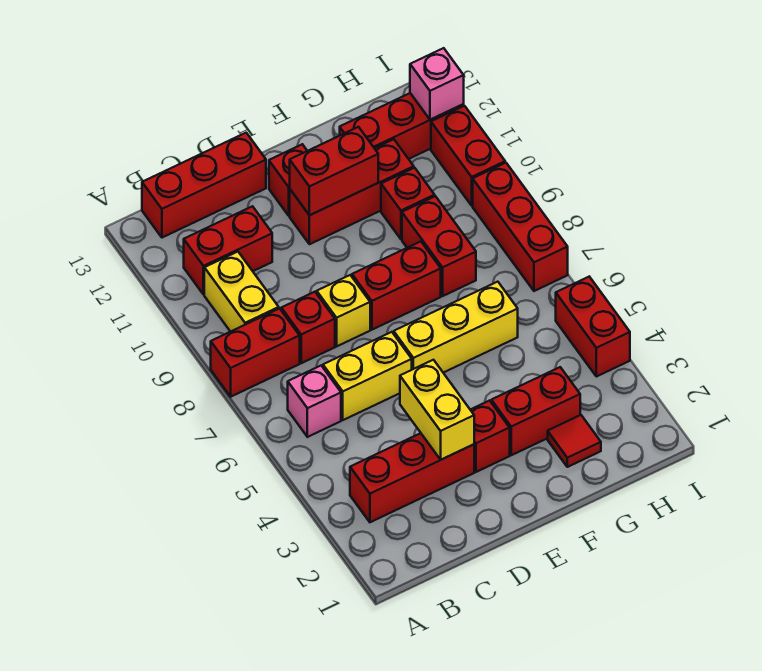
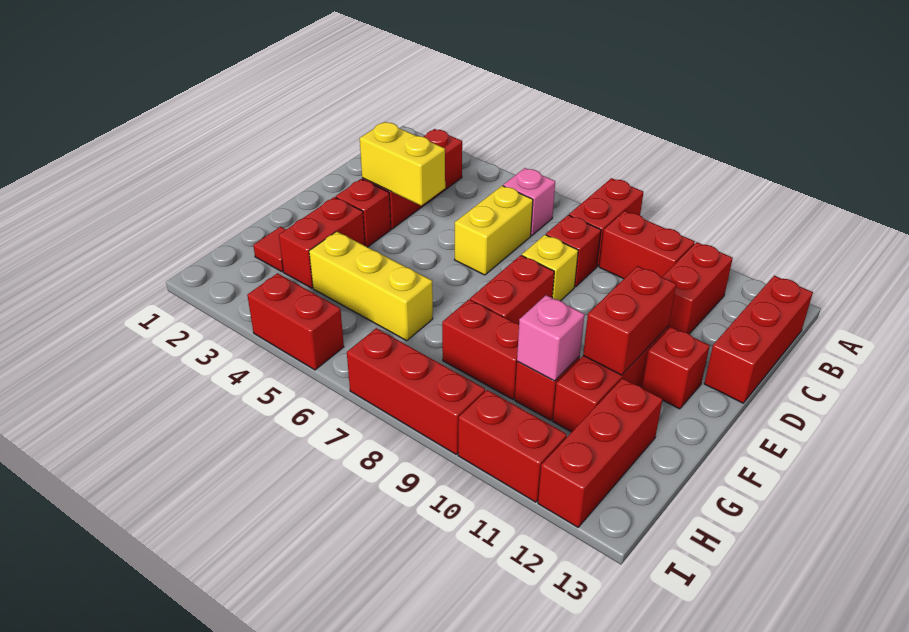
yellow brick B9:B10 level 1 -> red brick B9:B10 level 1
yellow brick E6:G6 level 1 -> yellow brick G4:G6 level 1
pink brick I12 level 2 -> pink brick G10 level 2

